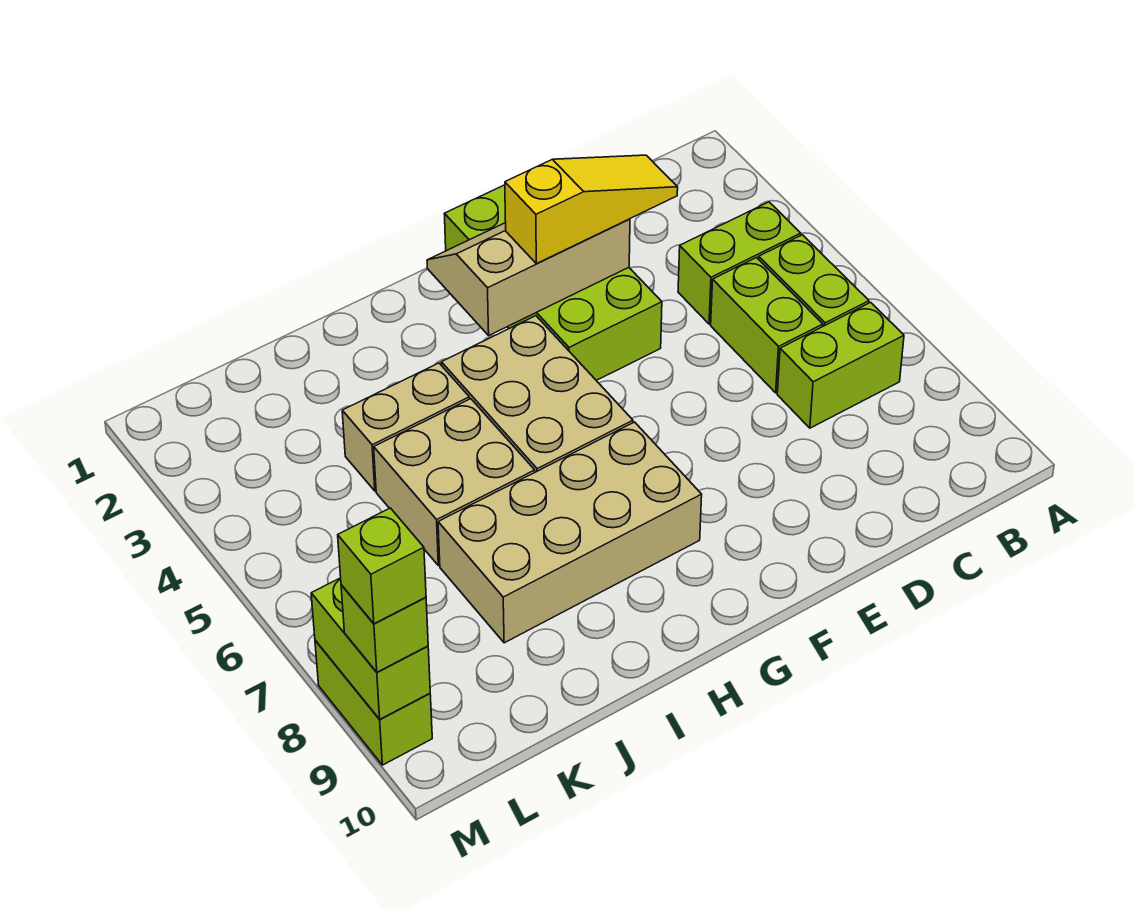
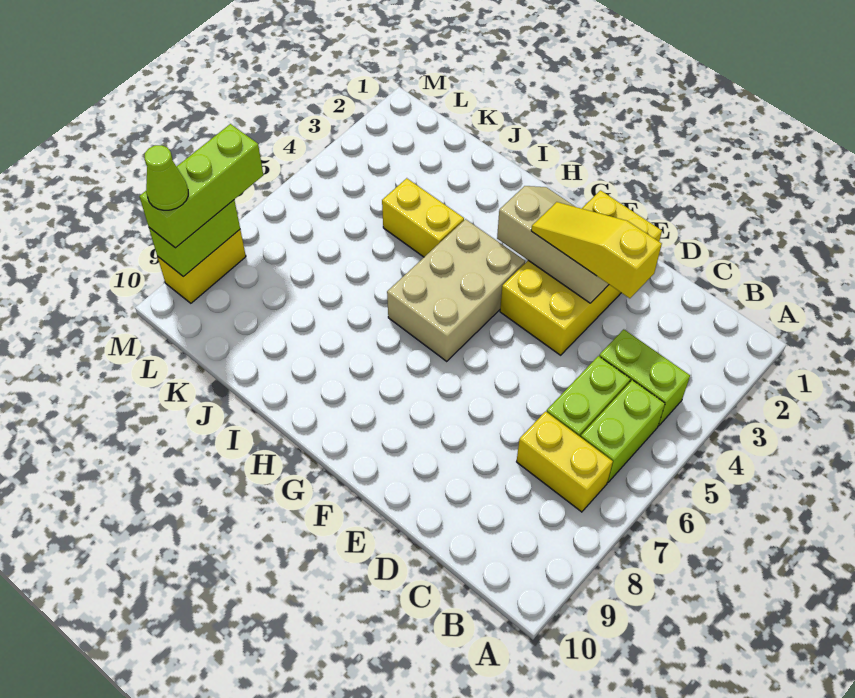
lime brick B7:C7 level 1 -> yellow brick B7:C7 level 1
yellow slope D3:F3 level 3 top F -> yellow slope D3:F3 level 3 top D
lime brick E1:F4 level 1 -> yellow brick E1:F4 level 1
tan brick G7:J8 level 1 -> none
tan brick I4:J4 level 1 -> yellow brick I4:J4 level 1
tan brick I5:J6 level 1 -> none
lime brick M8:M9 level 1 -> yellow brick M8:M9 level 1
lime brick M9 level 3 -> lime brick M7:M9 level 3
lime brick M9 level 4 -> lime cone M9 level 4

